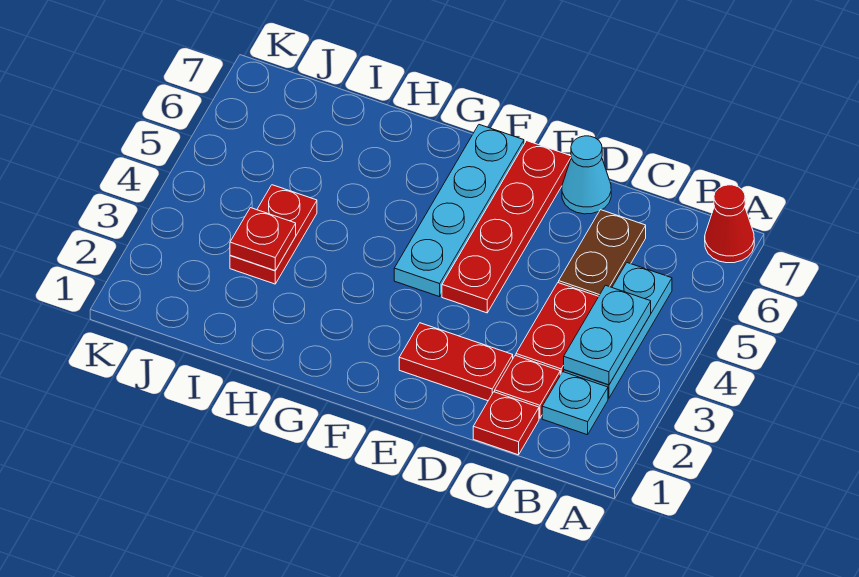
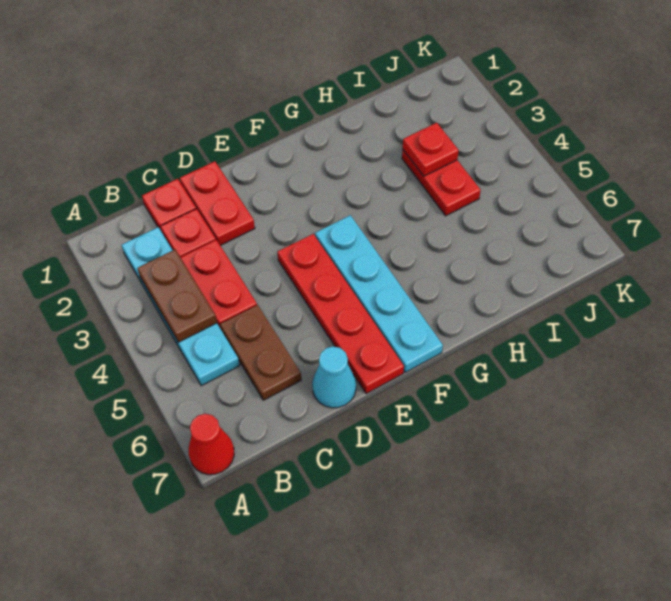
cyan plate B3:B4 level 2 -> brown plate B3:B4 level 2
red plate D2:E2 level 1 -> red plate D1:D2 level 1

